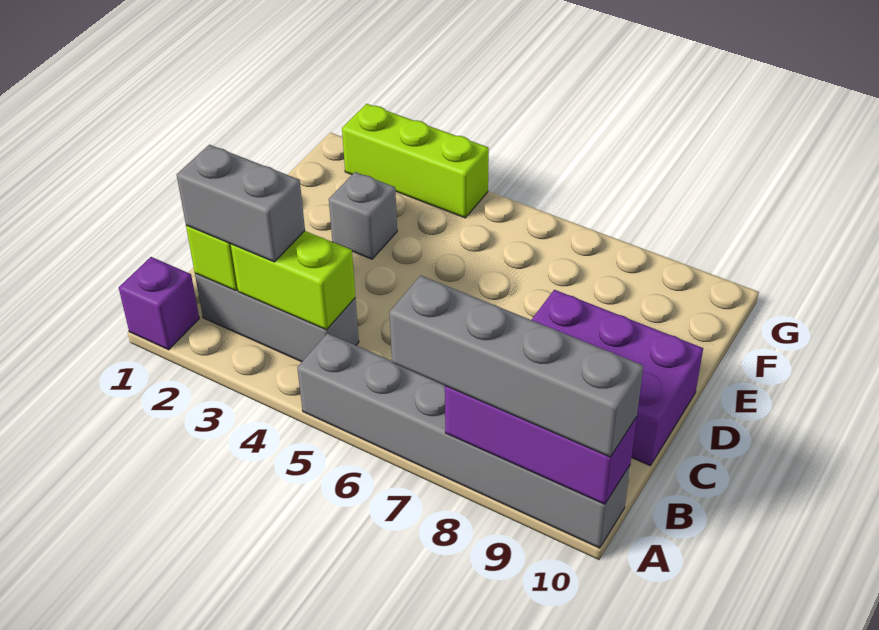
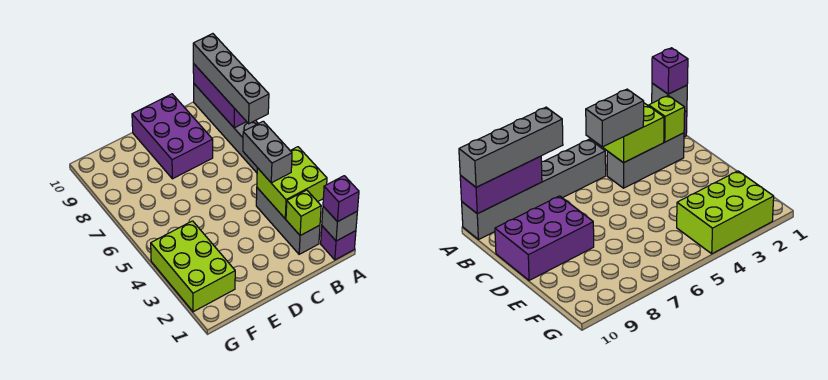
none -> purple brick A1 level 3
grey brick B2:B3 level 3 -> grey brick B4:B5 level 3
lime brick B3:B4 level 2 -> lime brick A3:B4 level 2
grey brick E3 level 1 -> grey brick A1 level 2
lime brick G2:G4 level 1 -> lime brick F2:G4 level 1

